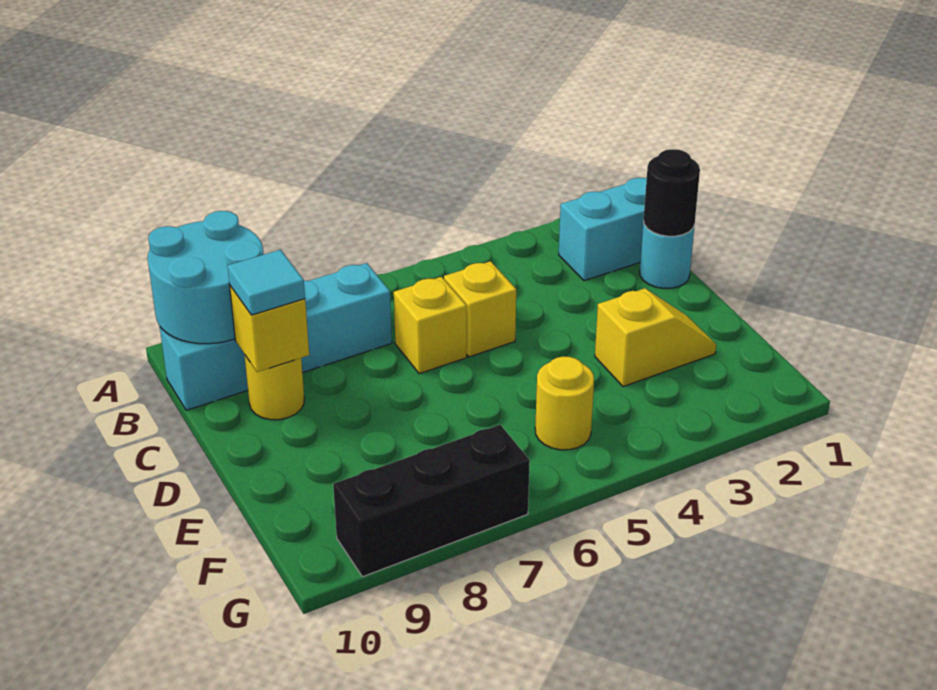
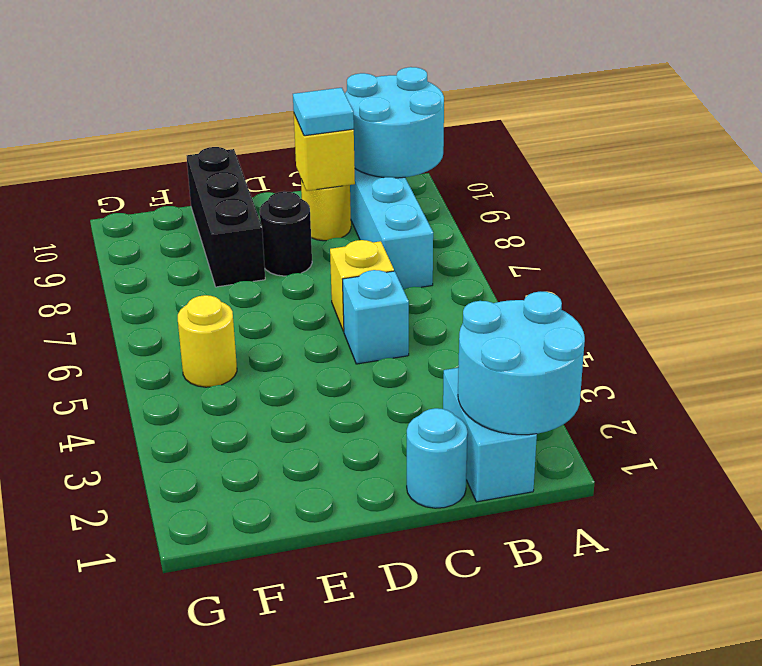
none -> cyan round brick A1:B2 level 2
black round brick C1 level 2 -> black round brick D8 level 1
yellow brick C5 level 1 -> cyan brick C5 level 1
yellow slope E2:E3 level 1 top 3 -> none
black brick G7:G9 level 1 -> black brick E8:E10 level 1

